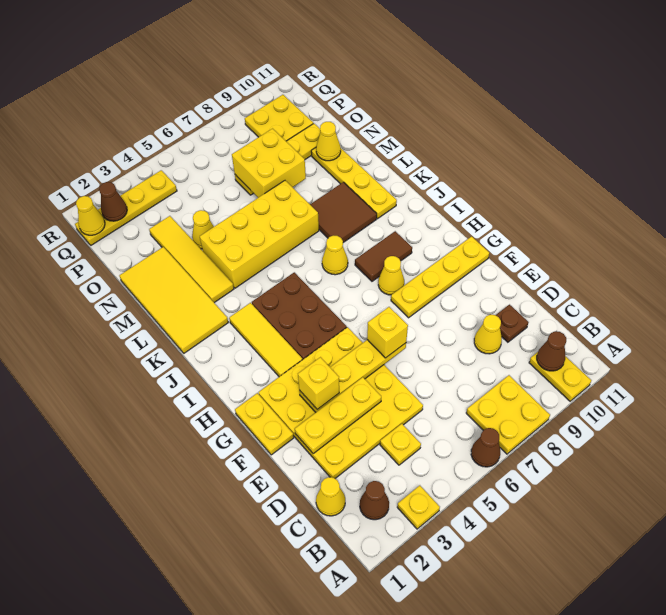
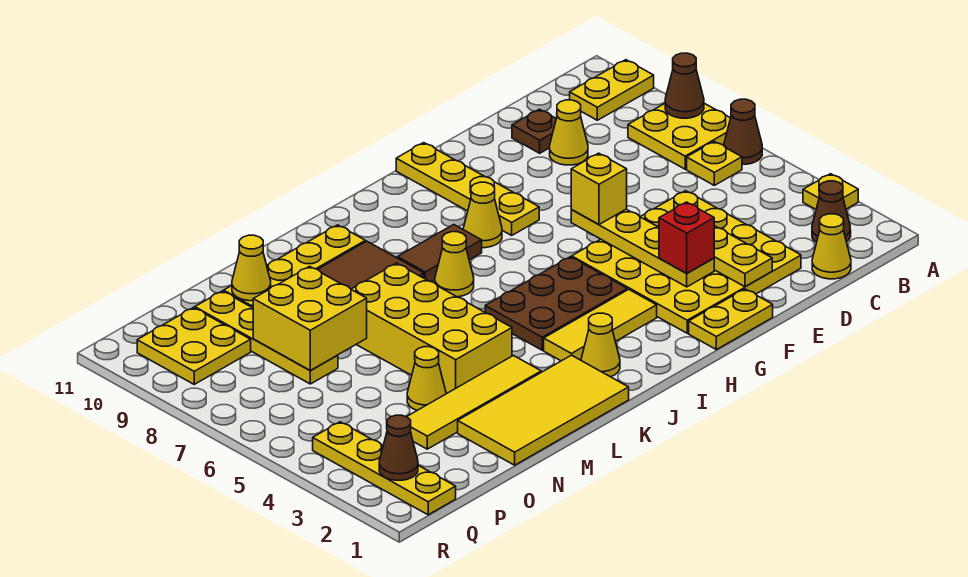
brown cone B10 level 2 -> brown cone A8 level 2
yellow plate C4 level 1 -> yellow plate B6 level 1
yellow brick F3 level 3 -> red brick F3 level 3
brown tile I8:I9 level 1 -> brown tile I8:J8 level 1
yellow cone Q1 level 2 -> yellow cone J2 level 1

